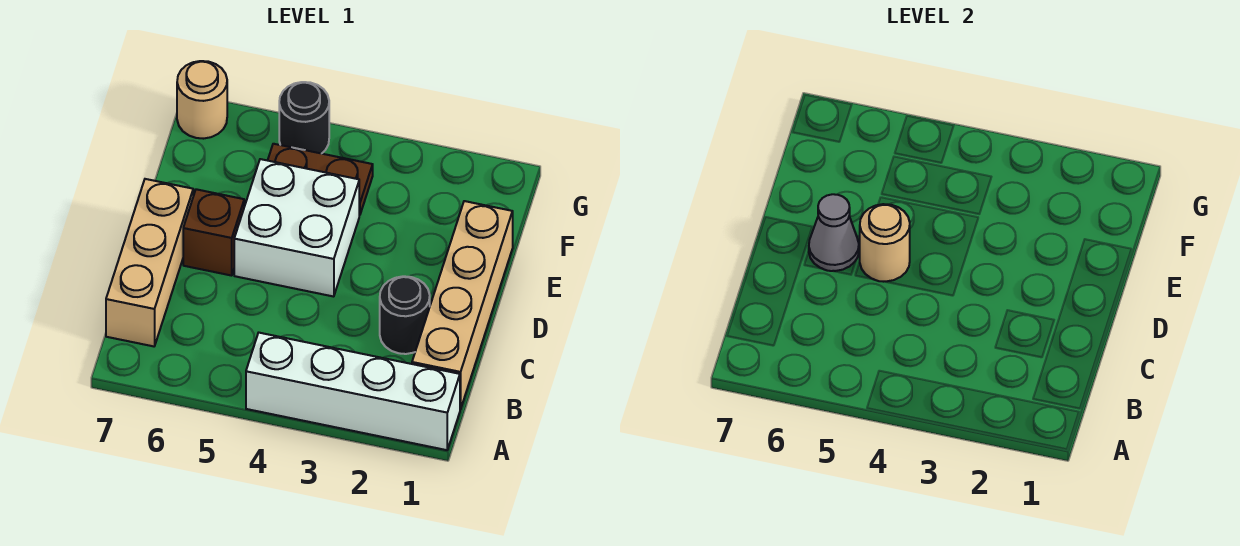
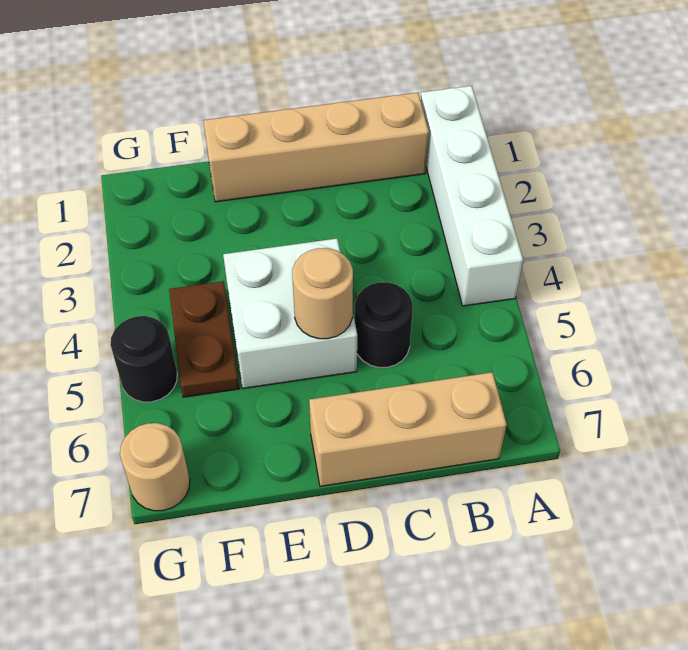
black round brick C2 level 1 -> black round brick C5 level 1
brown brick D6 level 1 -> none
grey cone D6 level 2 -> none

